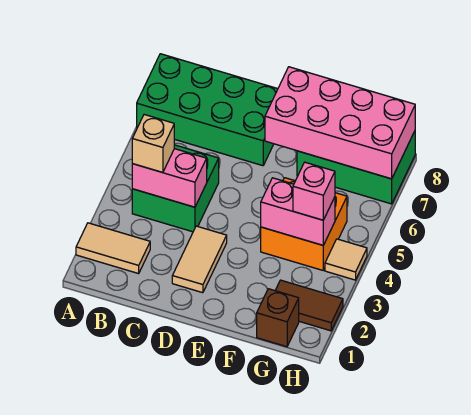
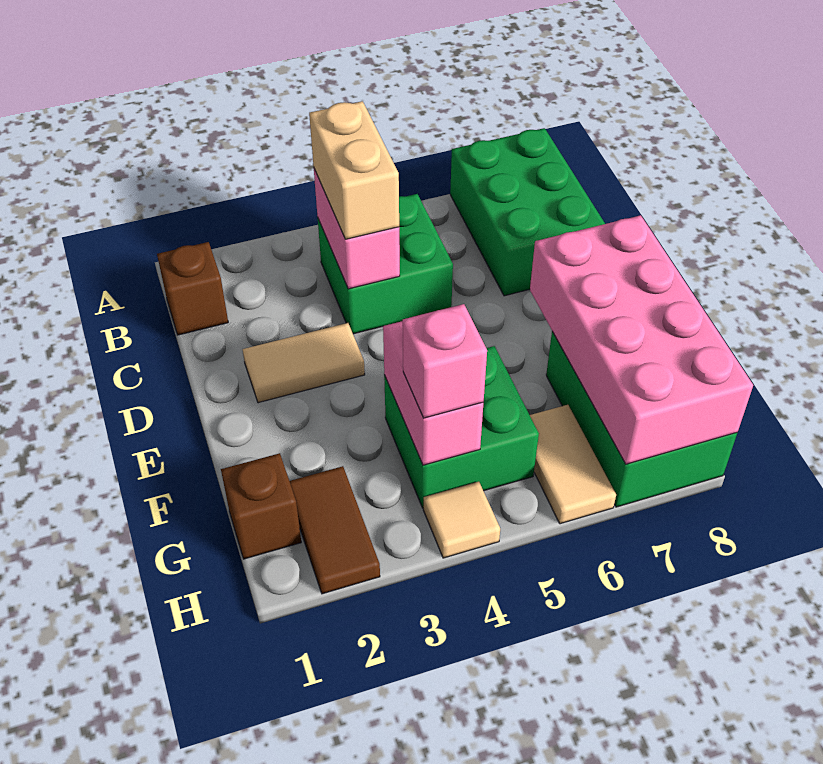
tan tile A2:B2 level 1 -> tan tile G6:H6 level 1
green brick A7:D8 level 1 -> green brick A7:C8 level 1
none -> brown brick B1 level 1
tan brick B4 level 3 -> tan brick B4:C4 level 3
orange brick F4:G5 level 1 -> green brick F4:G5 level 1

